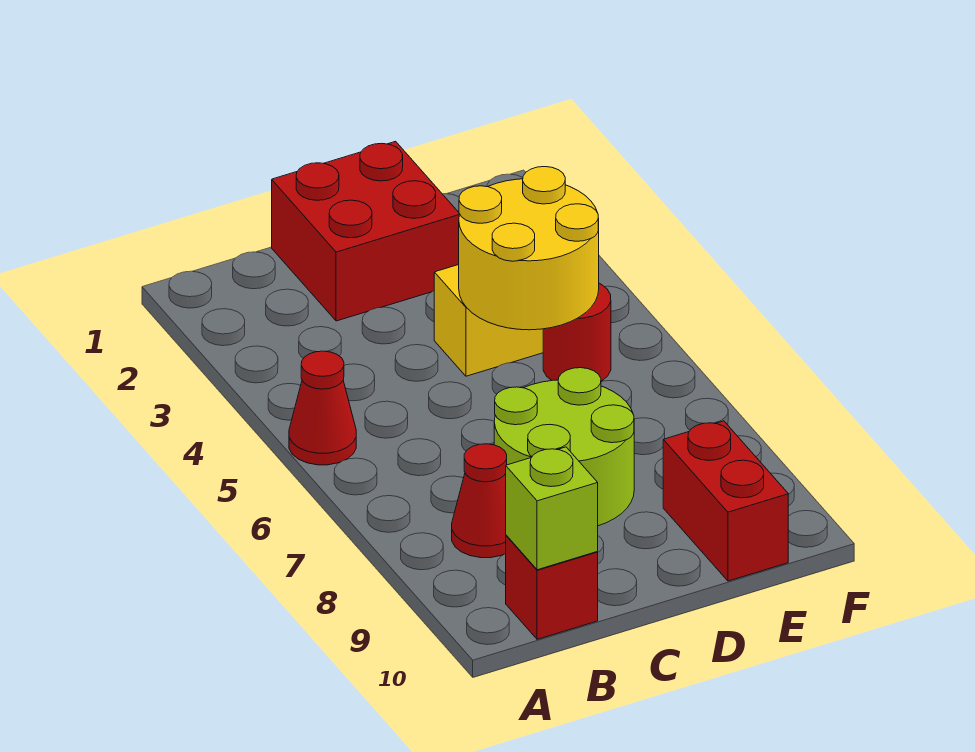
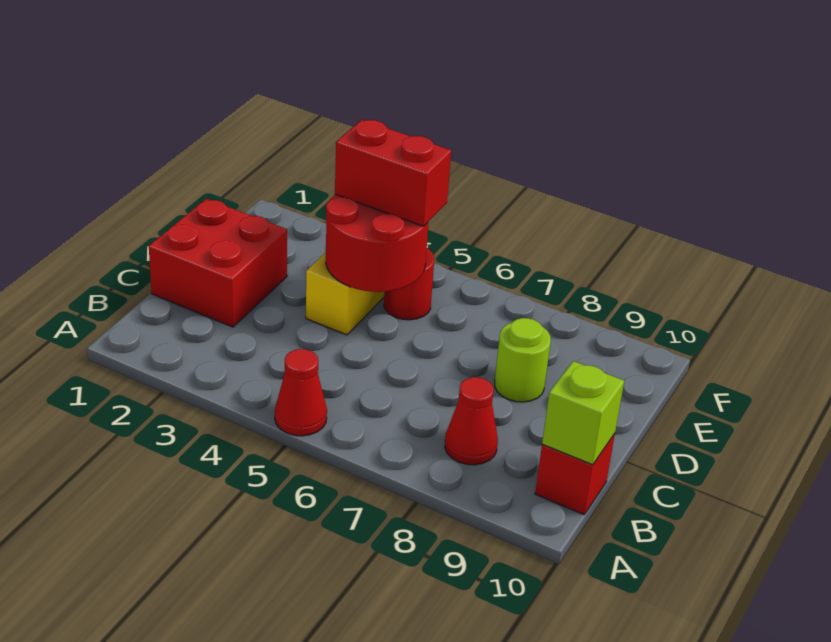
lime round brick C7:D8 level 1 -> lime round brick D8 level 1
yellow round brick D4:E5 level 2 -> red round brick D4:E5 level 2
red brick E9:E10 level 1 -> red brick E4:E5 level 3

